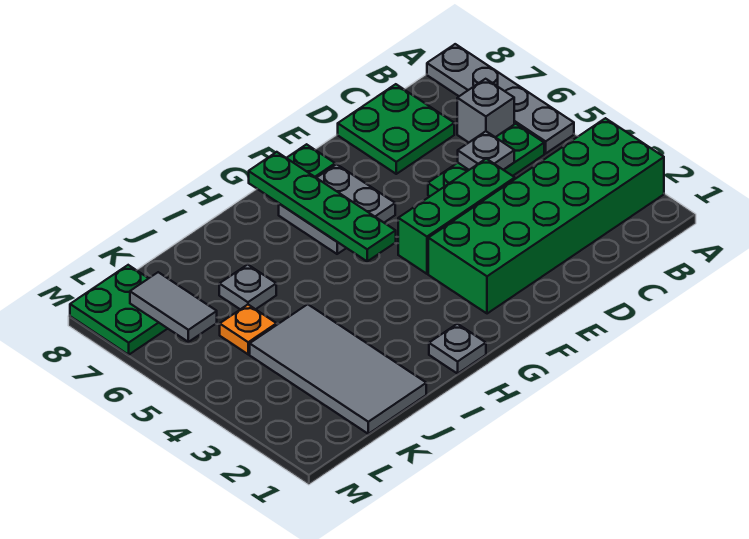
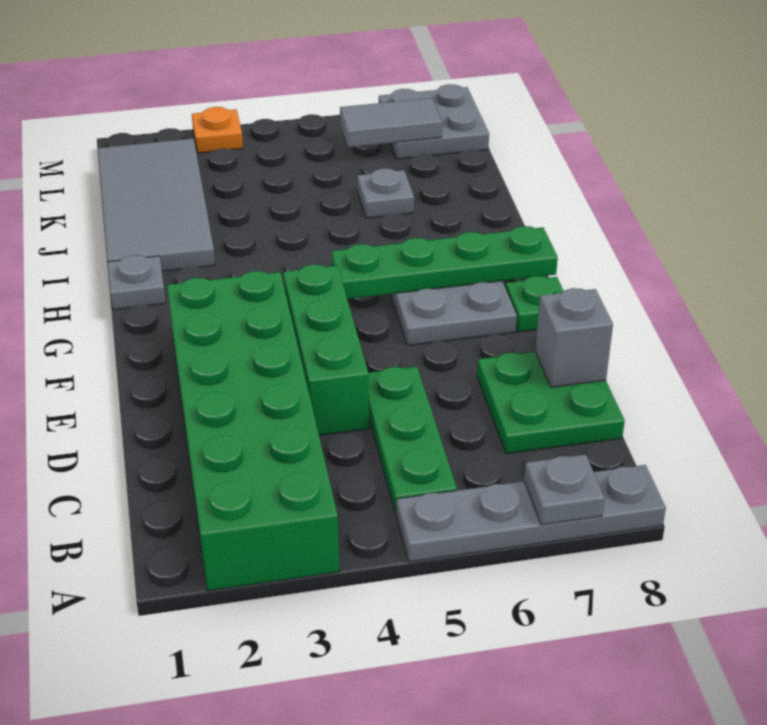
grey brick B6 level 1 -> grey brick D8 level 2
grey plate C5 level 2 -> grey plate A7 level 2
grey tile J1:K4 level 1 -> grey tile I1:L2 level 1
orange plate K5 level 1 -> orange plate M3 level 1
green plate L7:M8 level 1 -> grey plate L7:M8 level 1

